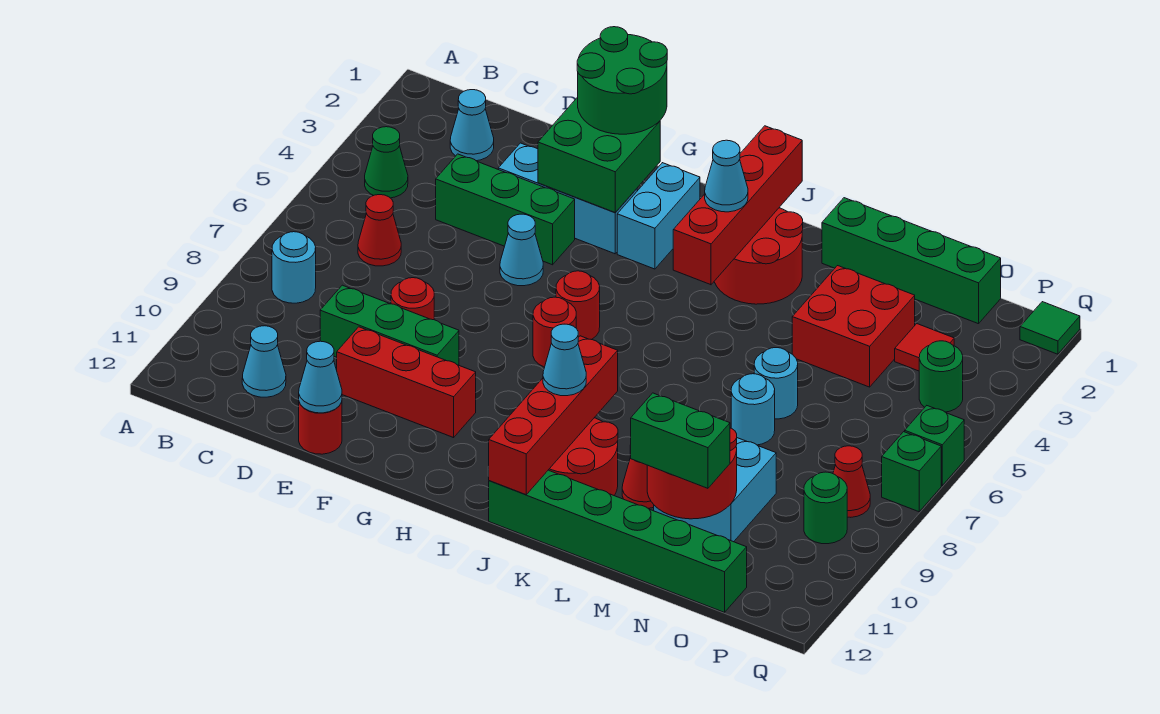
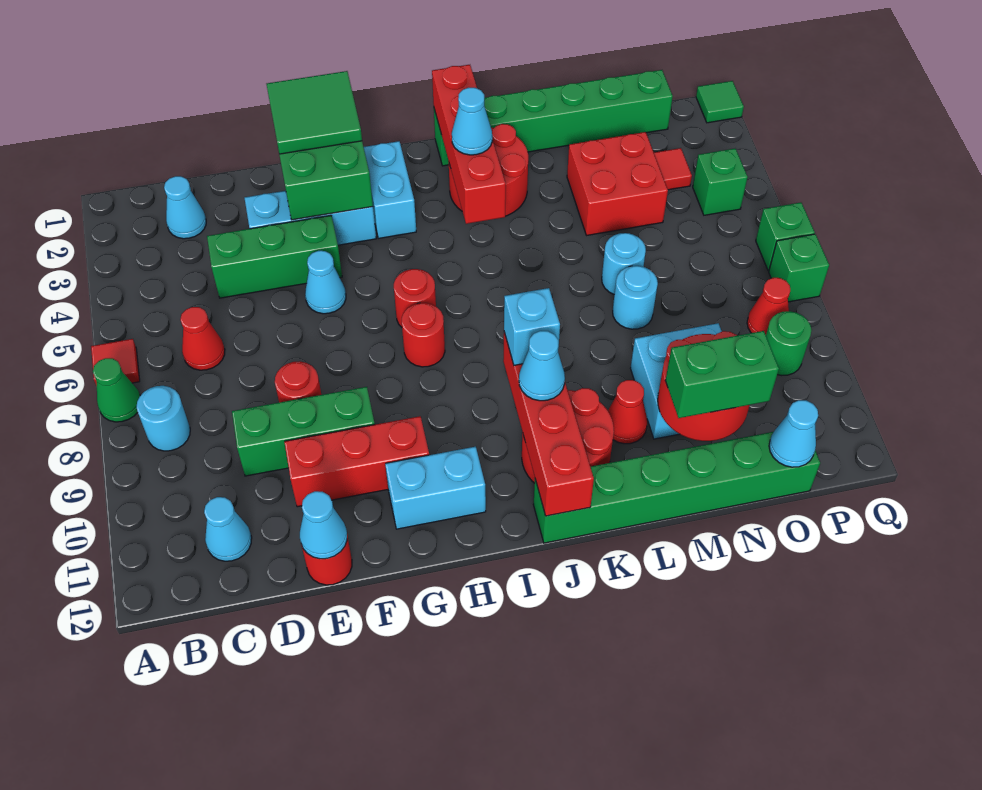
none -> red tile A6 level 1
green cone B4 level 1 -> green cone A7 level 1
green round brick F1:G2 level 3 -> green tile F1:G2 level 3
none -> cyan brick G11:H11 level 1
none -> cyan brick J9 level 3
green brick L1:O1 level 1 -> green brick J1:O1 level 1
none -> cyan cone O12 level 2
green round brick P4 level 1 -> green brick P4 level 1

